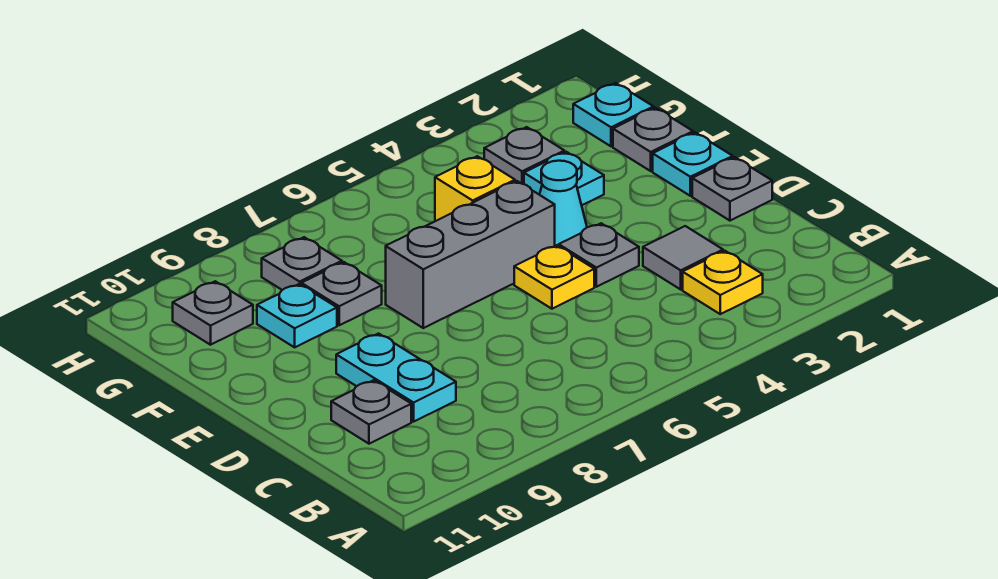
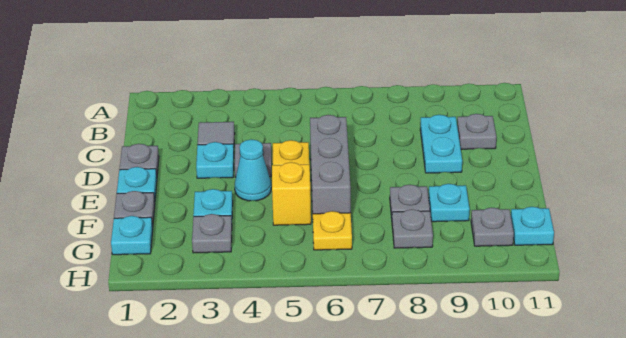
yellow plate B3 level 1 -> yellow plate G6 level 1
none -> cyan plate D3 level 1
grey brick E5:E7 level 1 -> grey brick D6:F6 level 1
none -> cyan plate G11 level 1

